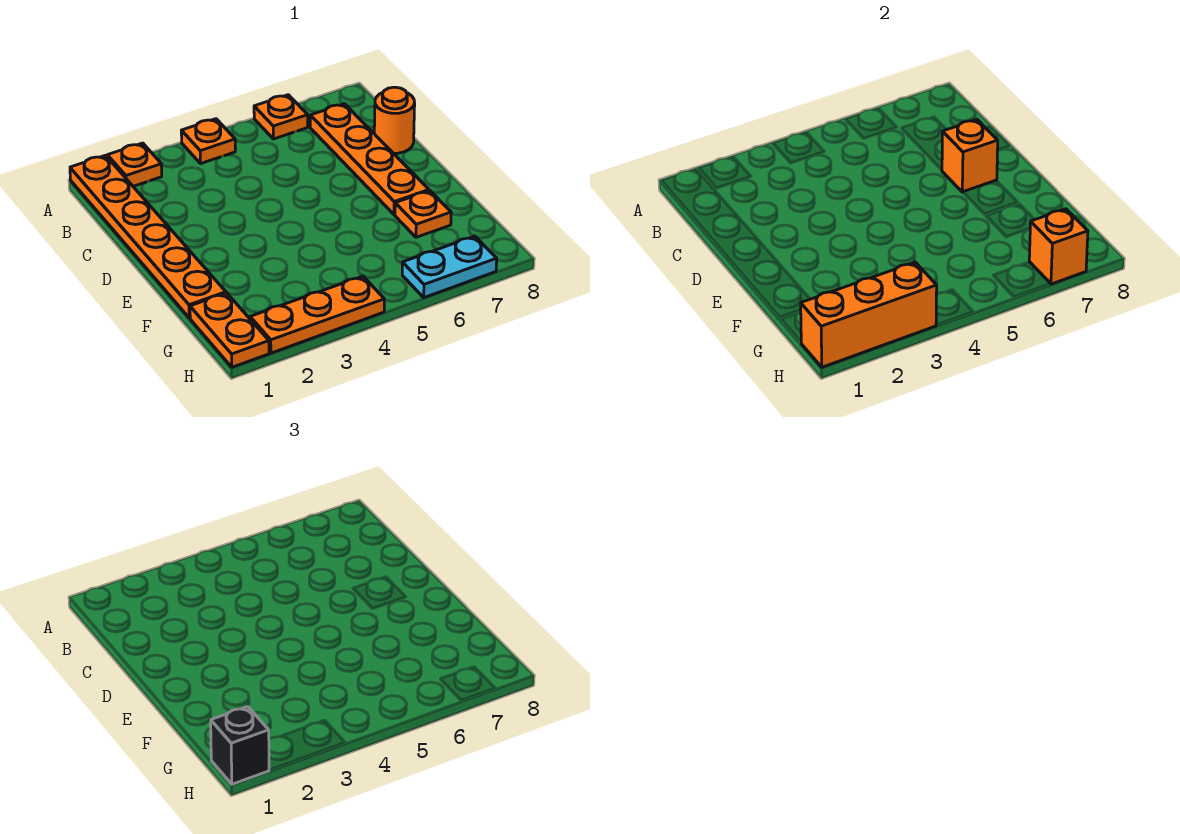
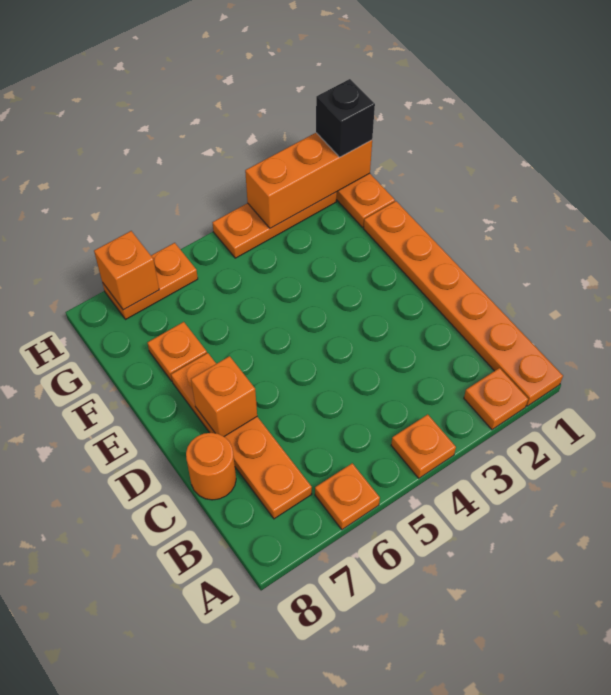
cyan plate H6:H7 level 1 -> orange plate H6:H7 level 1

